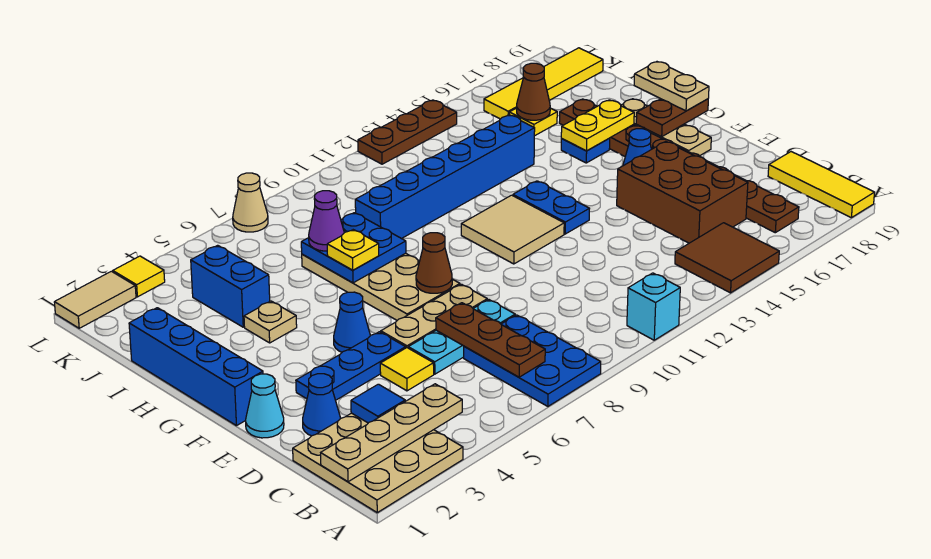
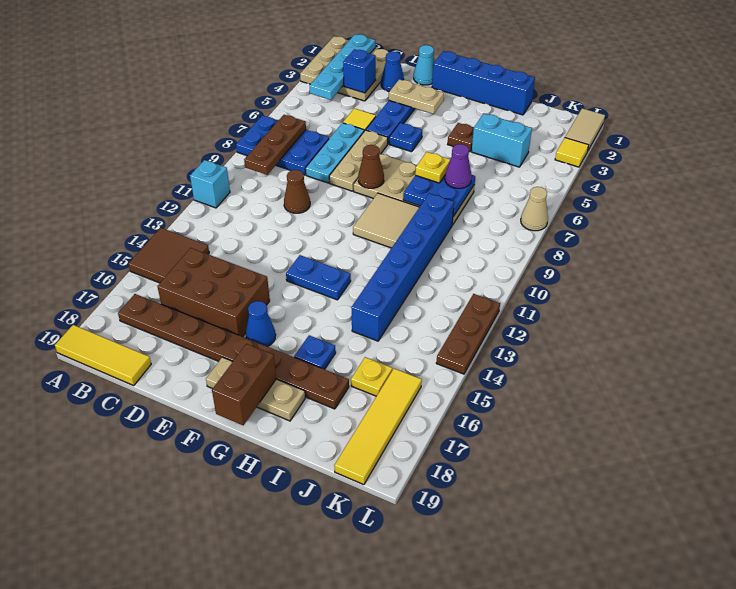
tan plate B1:B4 level 2 -> cyan plate B1:B4 level 2
brown plate B7:D7 level 2 -> brown plate B7:B9 level 2
blue tile C3 level 2 -> blue brick C3 level 2
blue cone F5 level 1 -> blue plate F5 level 1
tan tile F11:G12 level 1 -> tan tile G9:H10 level 1
brown plate G18:G19 level 2 -> brown brick G18:G19 level 2
tan plate G19:H19 level 3 -> tan plate E3:F3 level 2
tan plate H4 level 1 -> brown plate H4 level 1
yellow plate H16:H17 level 2 -> none
blue brick I4:J4 level 1 -> cyan brick I4:J4 level 1
brown cone J16 level 2 -> brown cone D10 level 1

